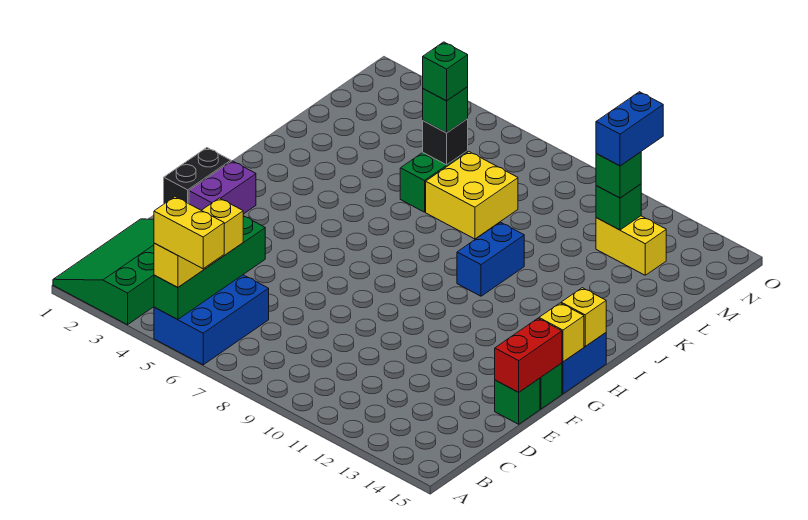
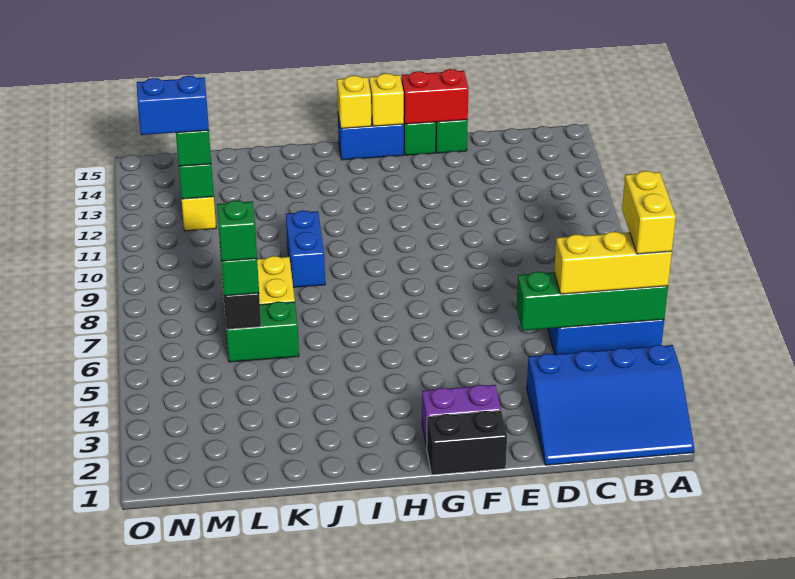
green slope A1:D3 level 1 top 3 -> blue slope A1:D3 level 1 top 3
blue brick I10:J10 level 1 -> blue brick J9:J10 level 1

